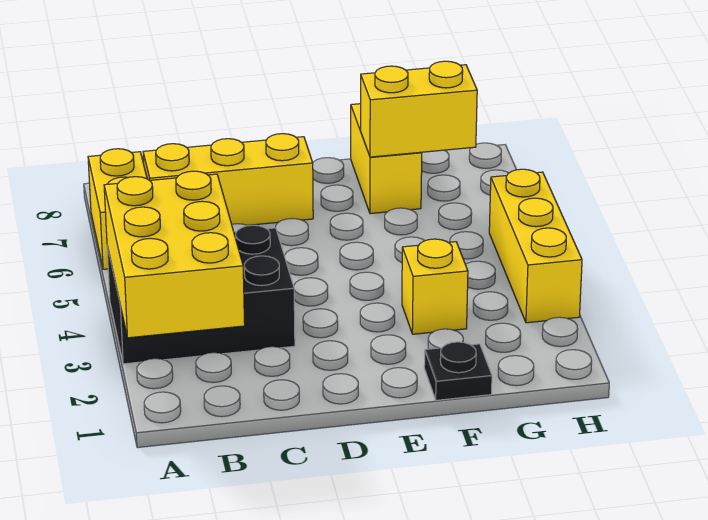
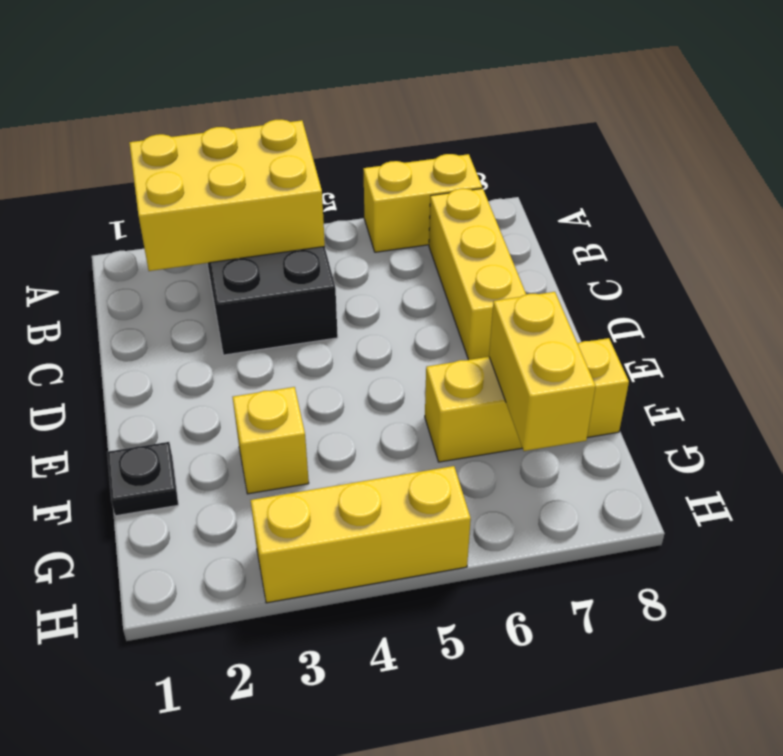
yellow brick F7:F8 level 1 -> yellow brick F6:F8 level 1

